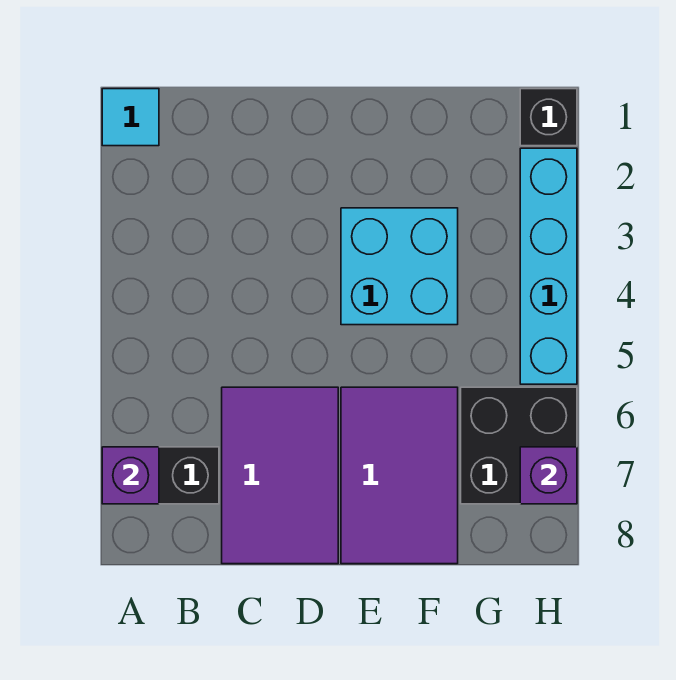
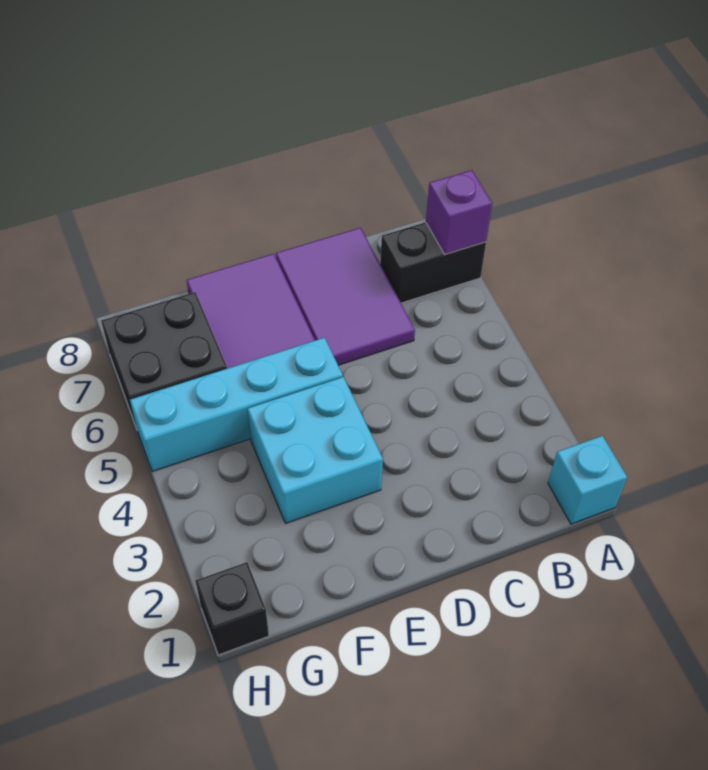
cyan tile A1 level 1 -> cyan brick A1 level 1
cyan brick H2:H5 level 1 -> cyan brick E5:H5 level 1
purple brick H7 level 2 -> none

